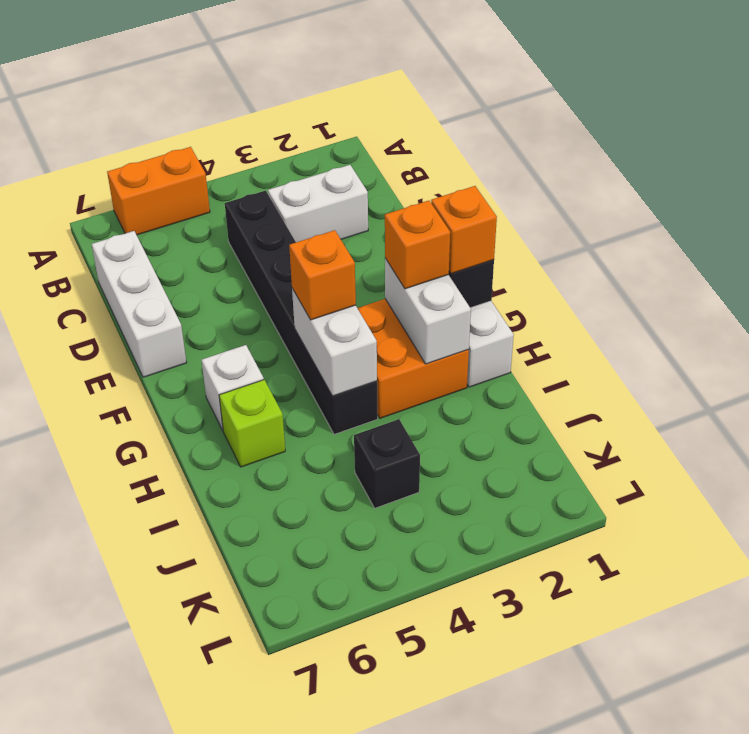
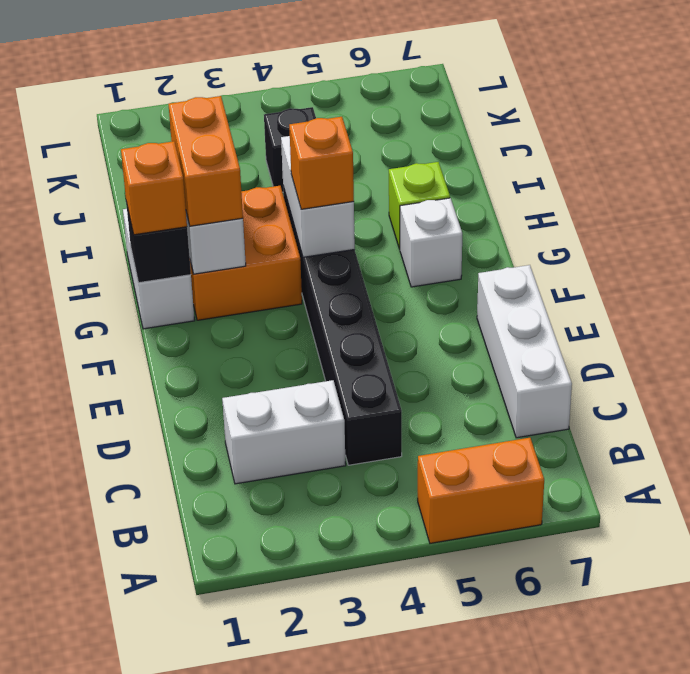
orange brick G2 level 3 -> orange brick G2:H2 level 3

